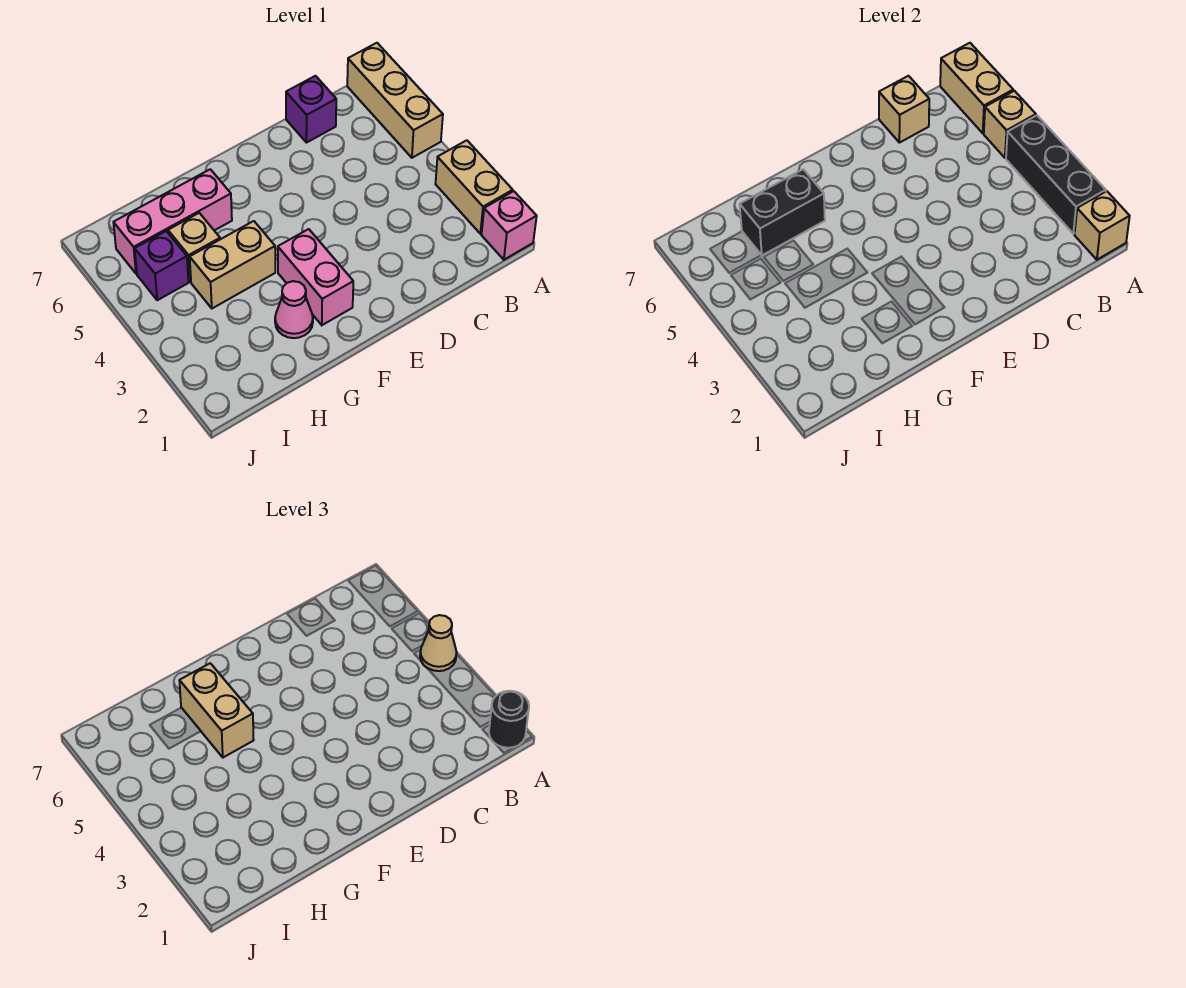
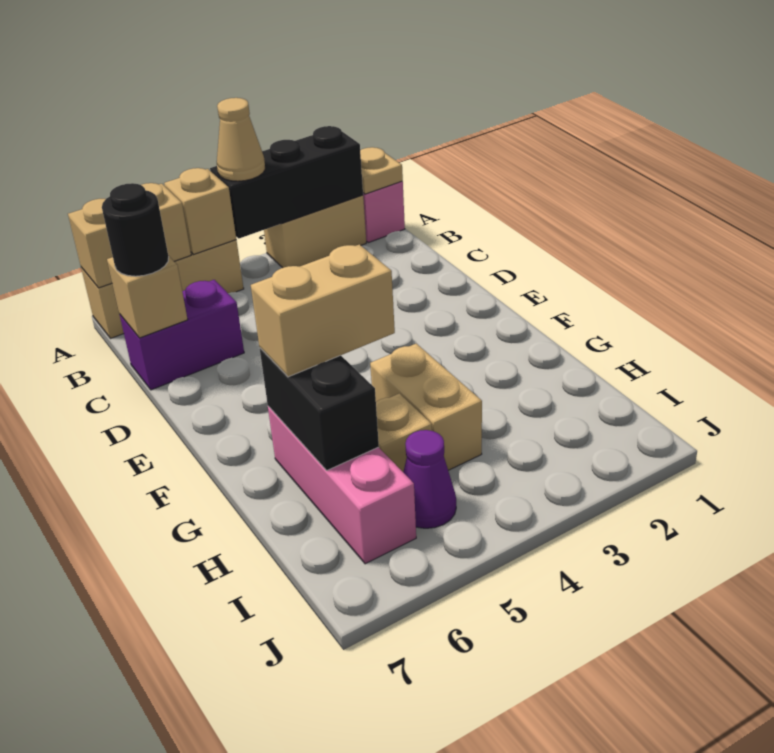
tan brick A1 level 2 -> tan plate A1 level 2
black round brick A1 level 3 -> black round brick C7 level 3
purple brick C7 level 1 -> purple brick C6:C7 level 1
pink brick F2:F3 level 1 -> none
pink cone G2 level 1 -> none
purple brick I5 level 1 -> purple cone I5 level 1

